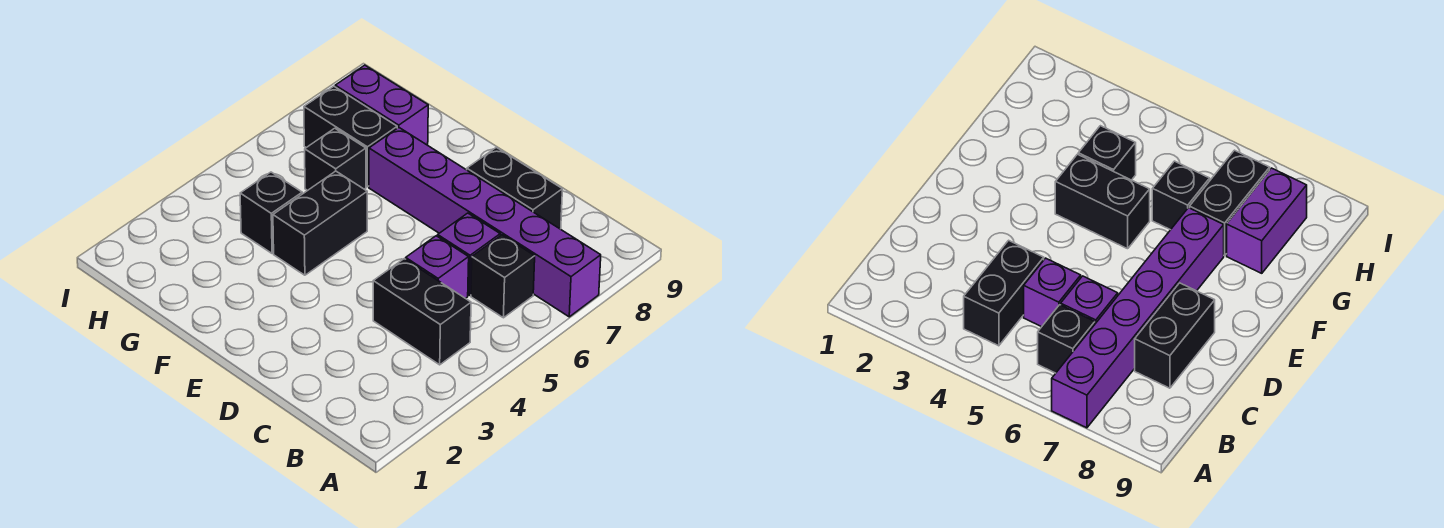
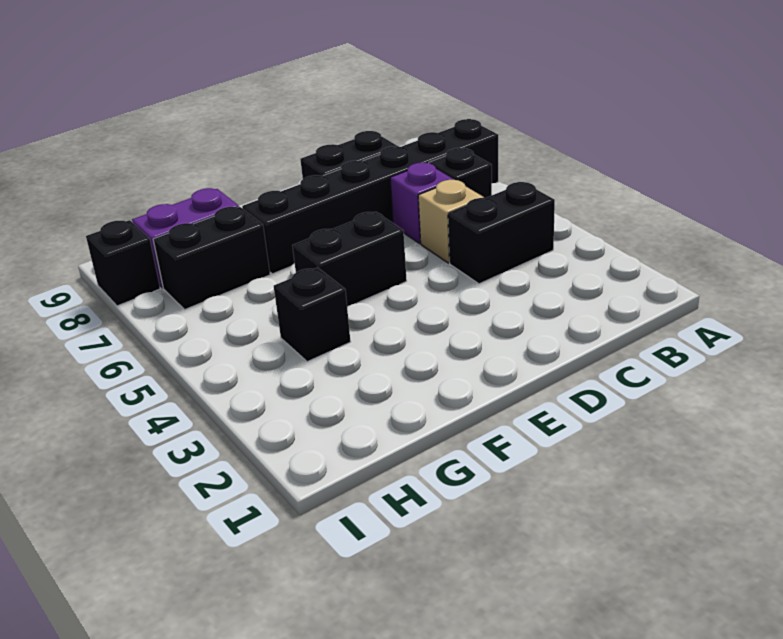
purple brick A7:F7 level 1 -> black brick A7:F7 level 1
purple brick C5 level 1 -> tan brick C5 level 1
black brick F4:F5 level 1 -> black brick E5:F5 level 1
black brick G6 level 1 -> black brick I8 level 1

